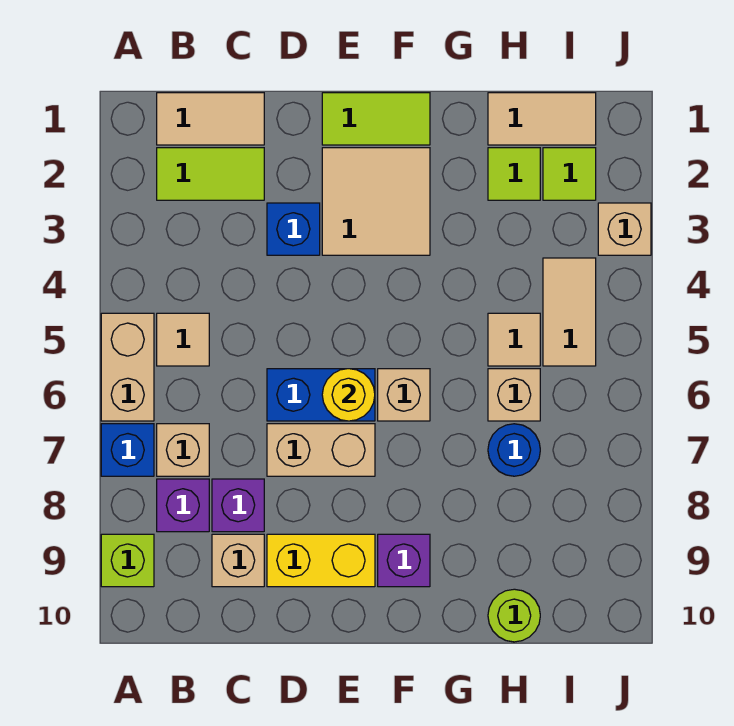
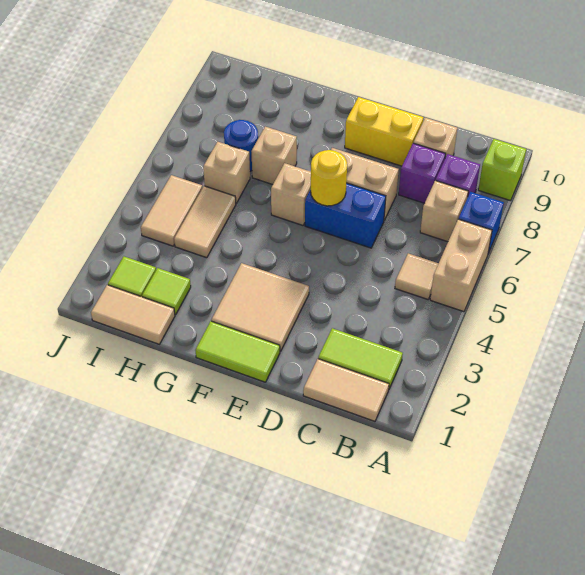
blue brick D3 level 1 -> none
purple brick F9 level 1 -> none
tan tile H5 level 1 -> tan tile H4:H5 level 1
lime round brick H10 level 1 -> none
tan brick J3 level 1 -> tan brick G7 level 1

